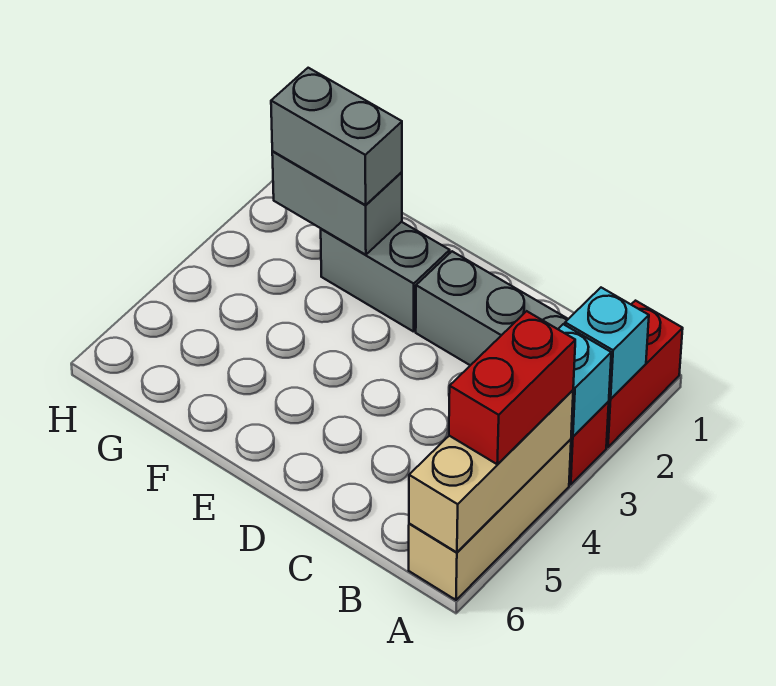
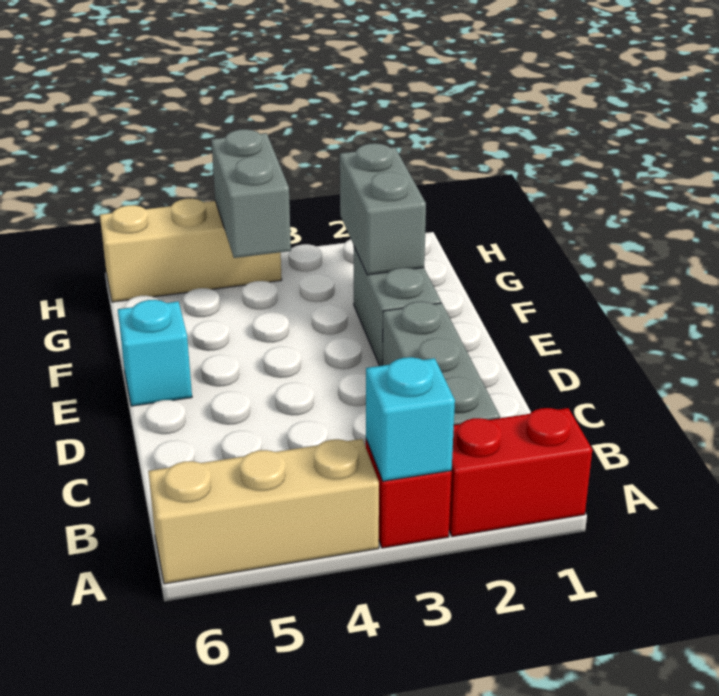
cyan brick A2 level 2 -> cyan brick E6 level 1
tan brick A4:A6 level 2 -> tan brick H4:H6 level 1
red brick A4:A5 level 3 -> none
grey brick F2:G2 level 3 -> grey brick G4:H4 level 2

